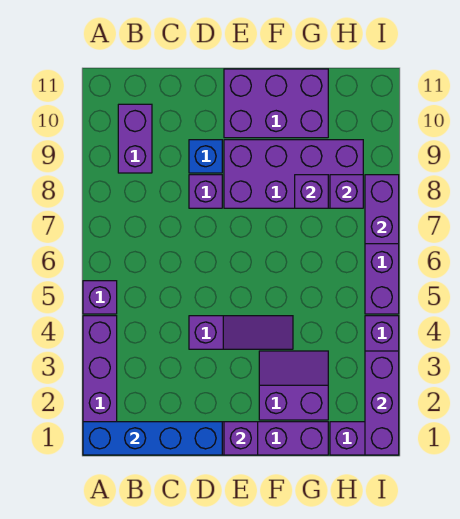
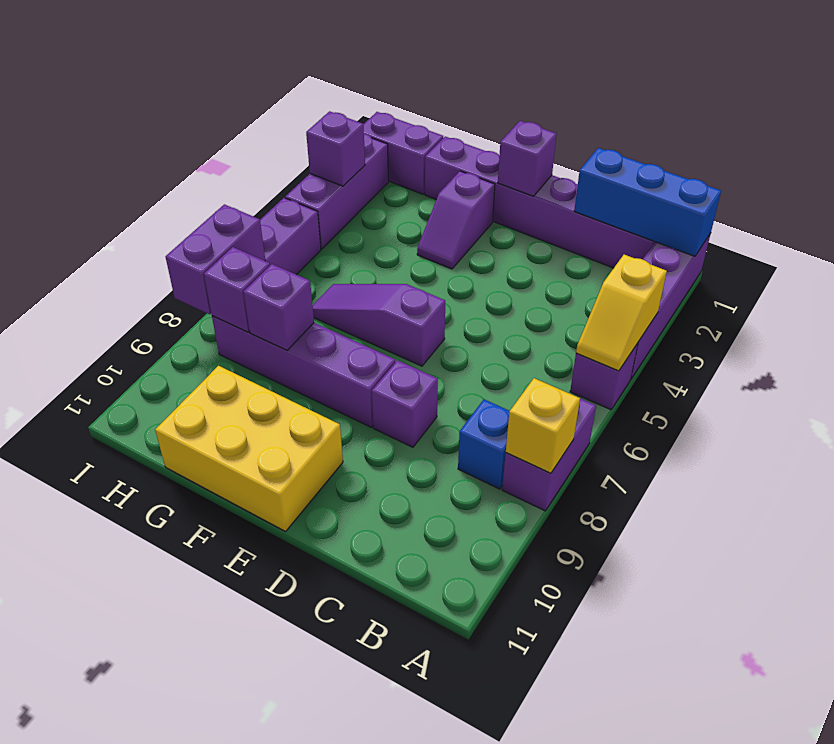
blue brick A1:D1 level 2 -> blue brick A1:C1 level 2
none -> yellow slope A4:A5 level 2 top 4
none -> yellow brick A8 level 2
purple brick B9:B10 level 1 -> purple brick A7:A8 level 1
purple slope D4:F4 level 1 top D -> purple slope E6:G6 level 1 top E
blue brick D9 level 1 -> blue brick B8 level 1
purple brick E8:H9 level 1 -> purple brick E8:H8 level 1
purple brick E10:G11 level 1 -> yellow brick E10:G11 level 1
purple slope F2:G3 level 1 top 2 -> purple slope F2:F3 level 1 top 2
purple brick I1:I3 level 2 -> purple brick I3 level 2

